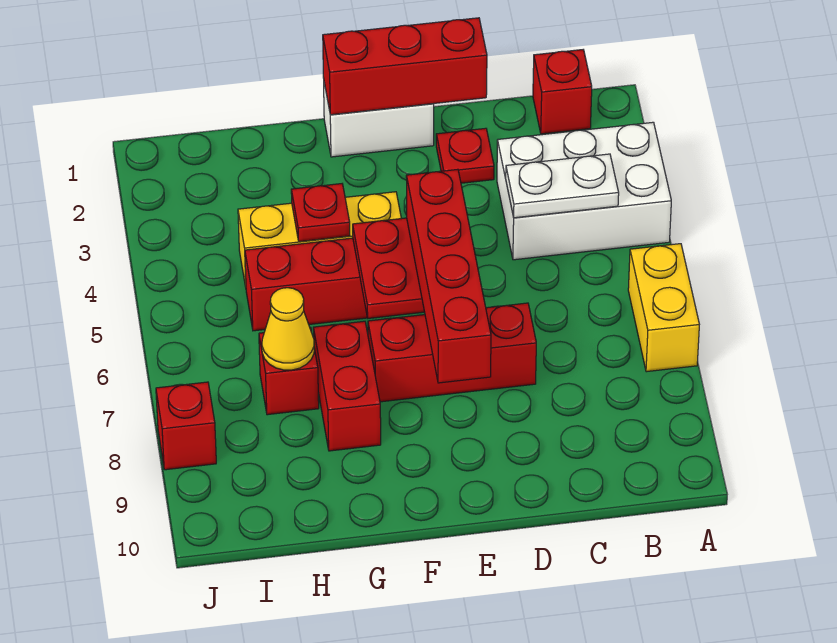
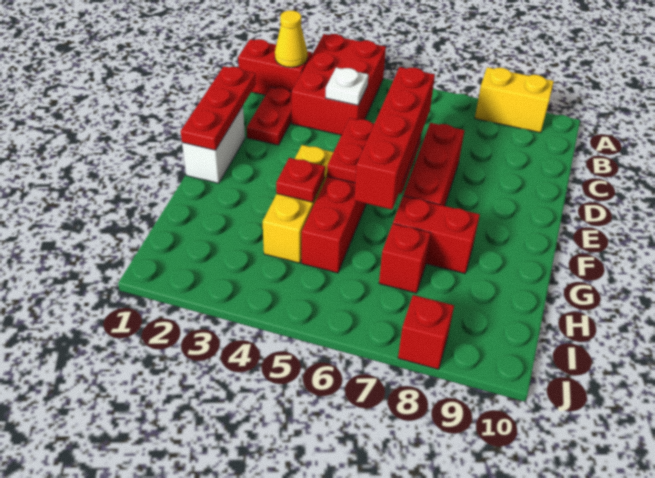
white brick A3:C4 level 1 -> red brick A3:C4 level 1
yellow brick A6:A7 level 1 -> yellow brick A8:A9 level 1
red brick B1 level 1 -> red brick B1:B2 level 1
white plate B4:C4 level 2 -> white plate C4 level 2
red brick D1:F1 level 2 -> red plate D1:F1 level 2
red plate D2 level 1 -> red plate C2:D2 level 1
red brick E5:E8 level 3 -> red brick D6:G6 level 3
yellow cone H7 level 2 -> yellow cone B2 level 2

